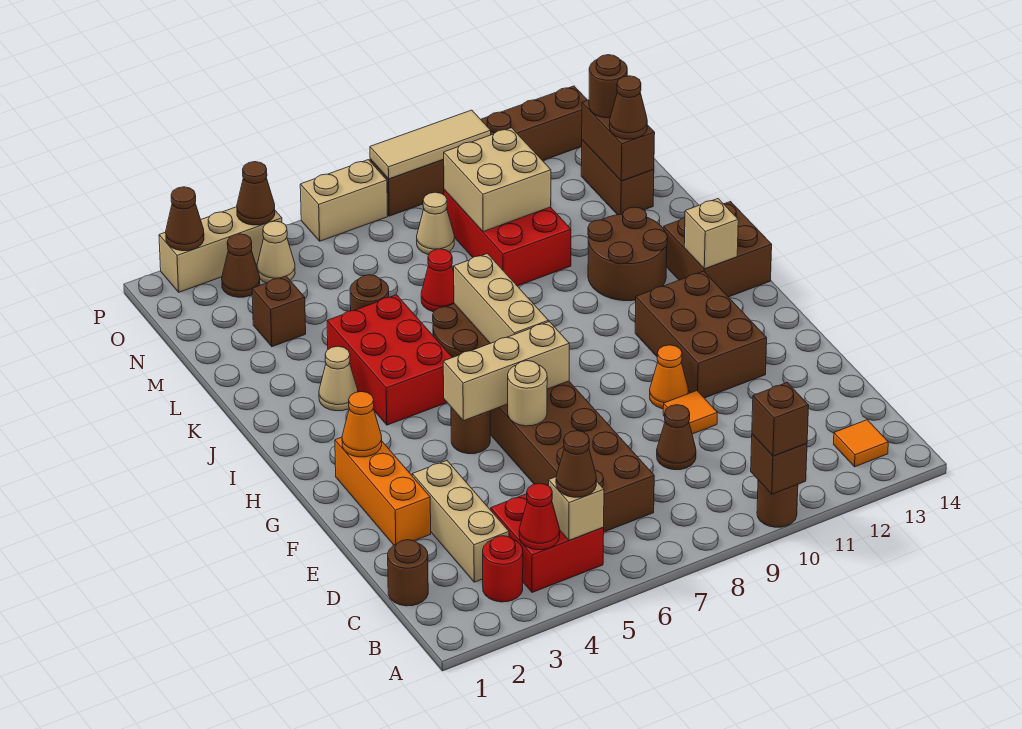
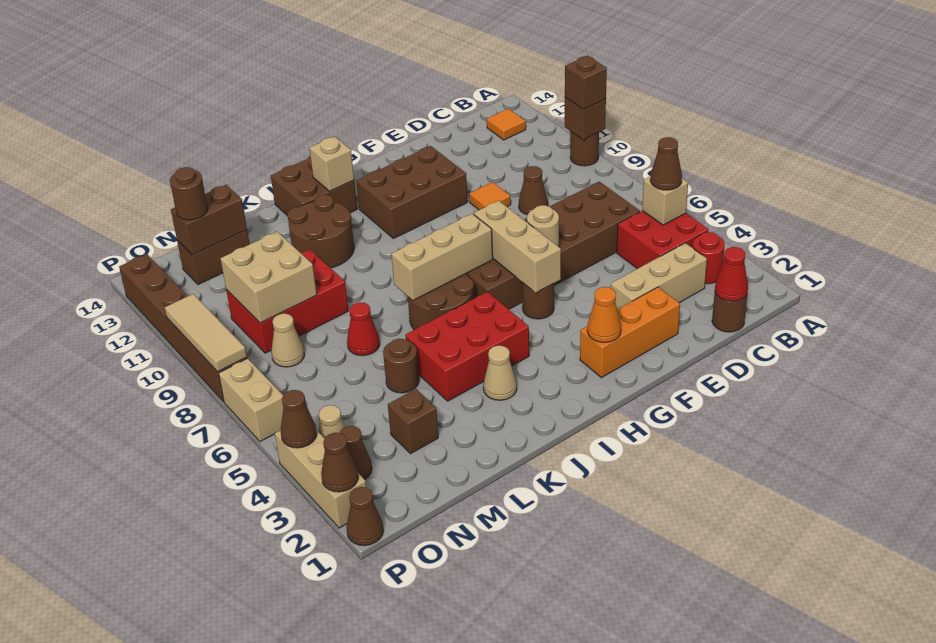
red cone B4 level 2 -> red cone C1 level 2
orange cone F10 level 1 -> none
brown cone M13 level 3 -> brown cone P1 level 1

